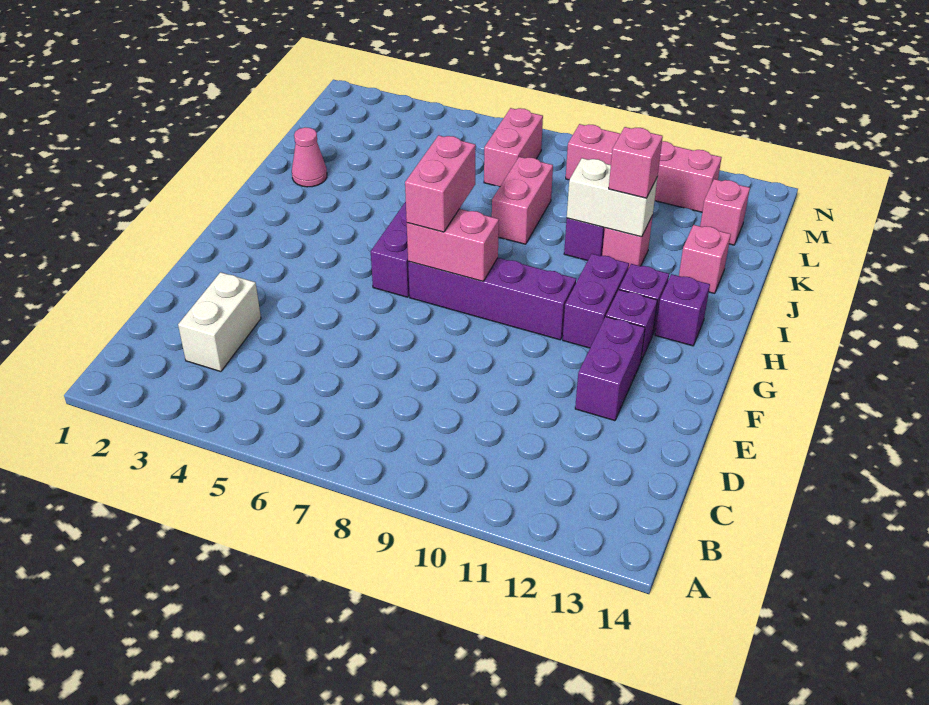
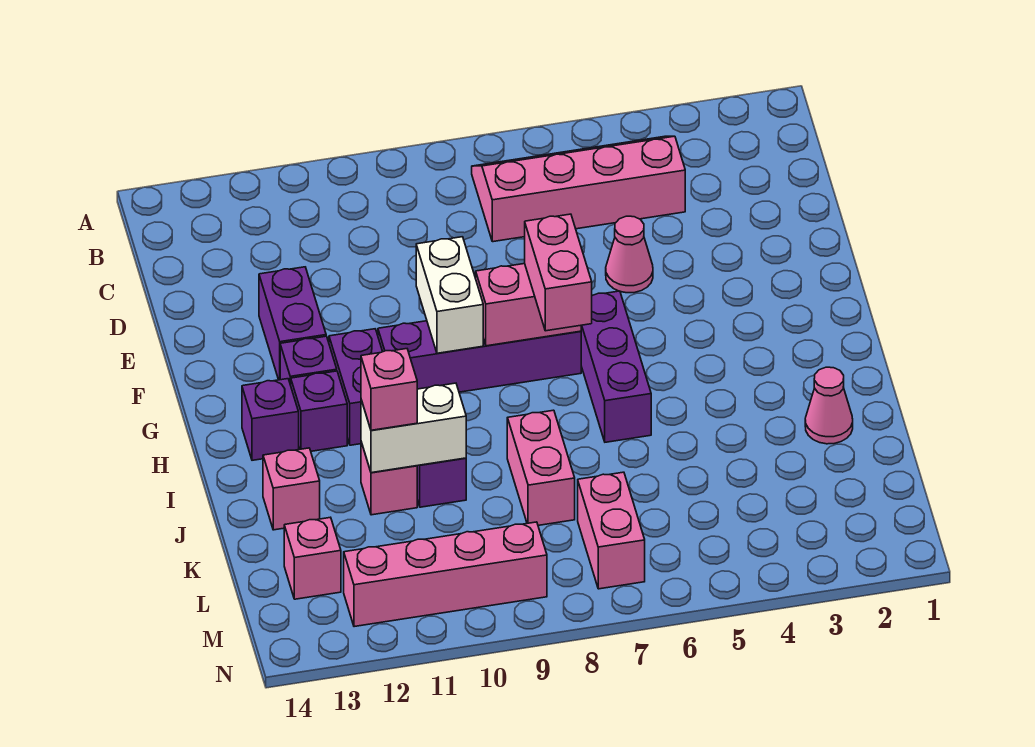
none -> pink slope B4:C7 level 1 top C
white brick C3:D3 level 1 -> white brick F9:G9 level 2
none -> pink cone E5 level 1

